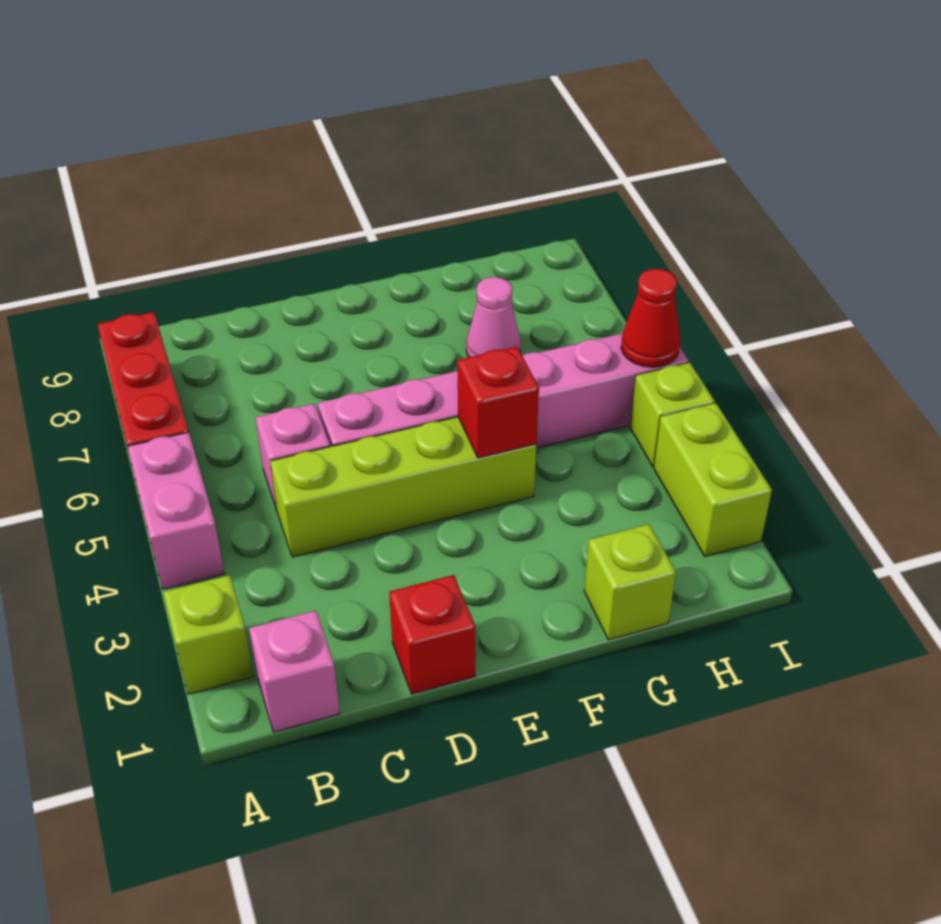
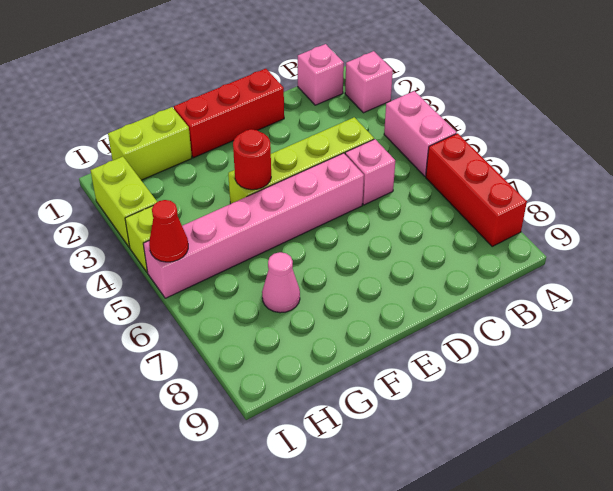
lime brick A2 level 1 -> pink brick A2 level 1
red brick D1 level 1 -> red brick D1:F1 level 1
red brick F4 level 2 -> red round brick F4 level 2
lime brick G1 level 1 -> lime brick G1:H1 level 1

